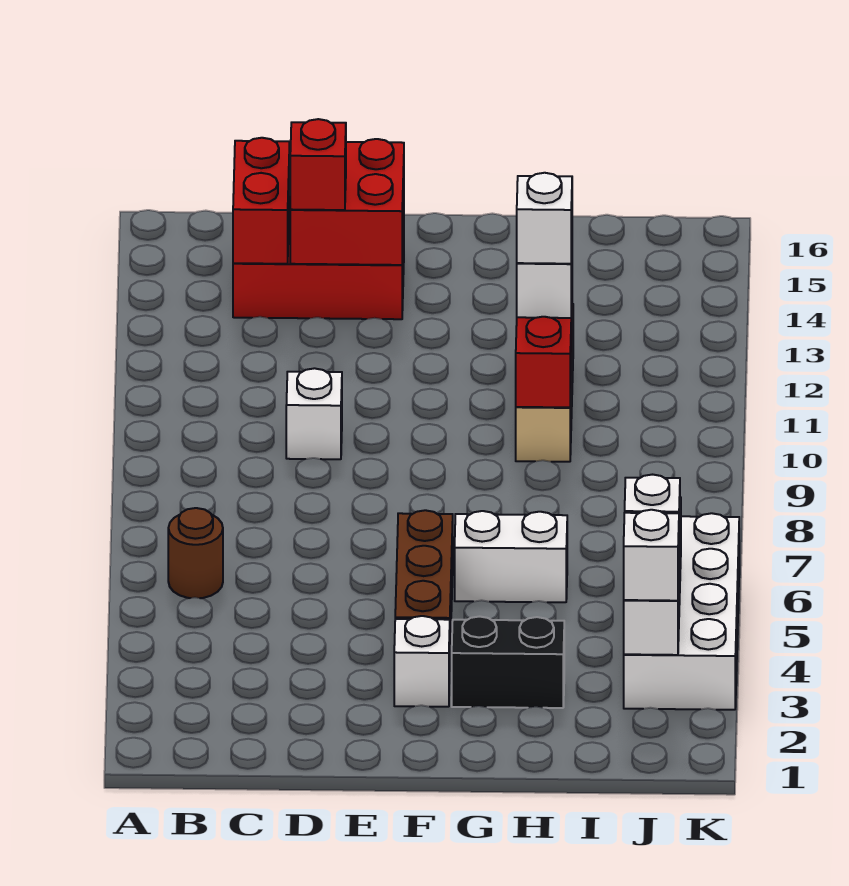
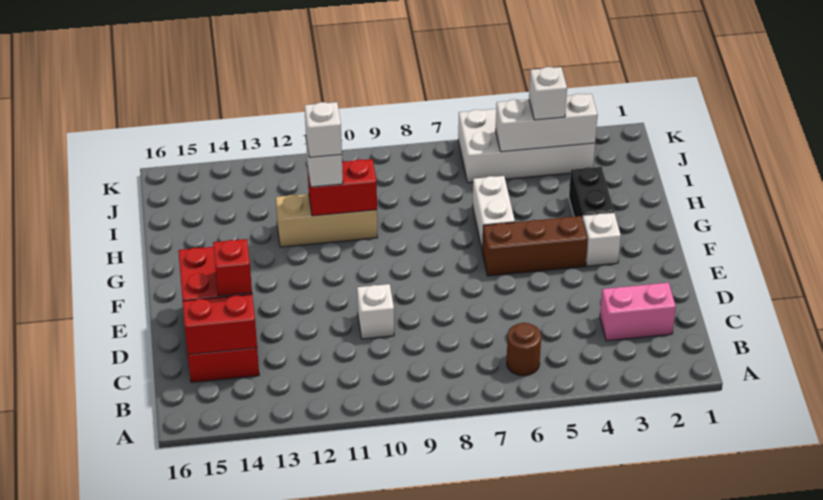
none -> pink brick C2:C3 level 1
white brick J3 level 3 -> none

